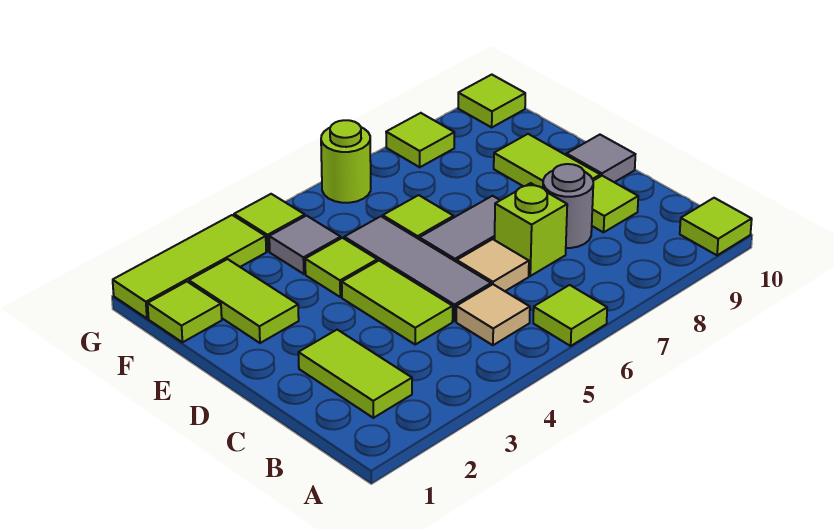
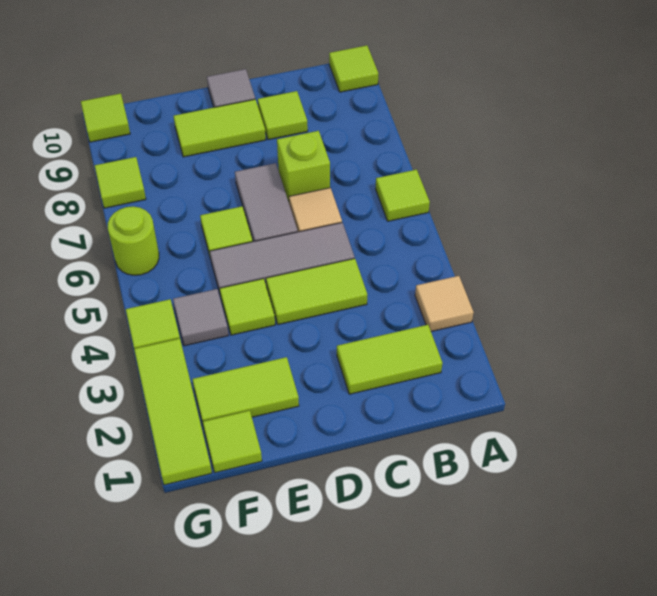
tan tile B5 level 1 -> tan tile A3 level 1
grey round brick C8 level 1 -> none

